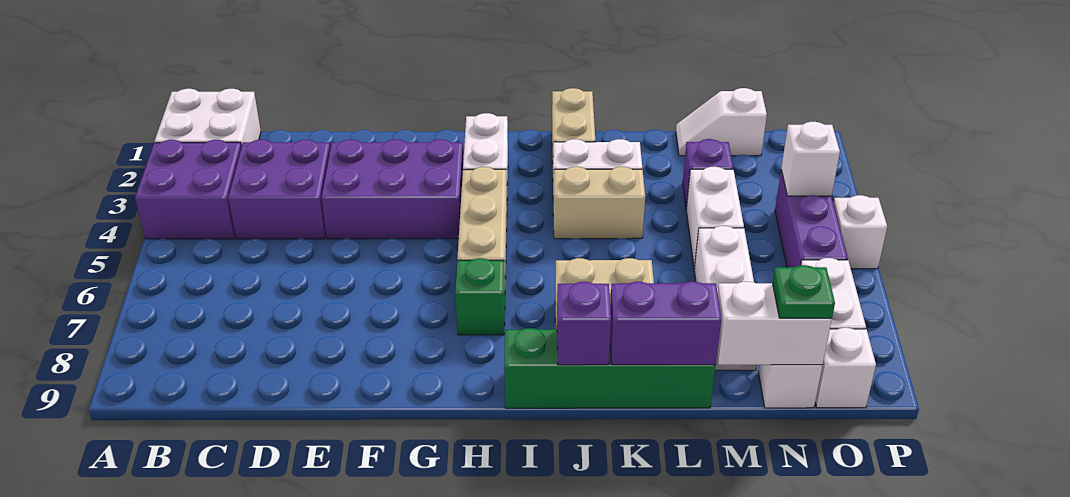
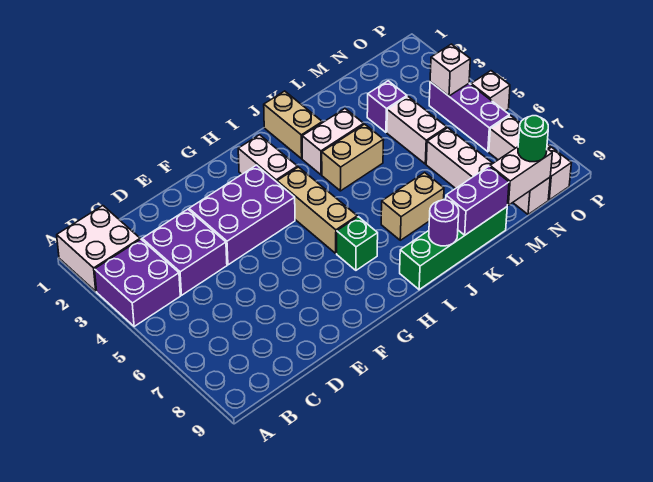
purple brick J9 level 2 -> purple round brick J9 level 2
white slope M1:N1 level 1 top N -> none
green plate N9 level 3 -> green round brick N9 level 3

